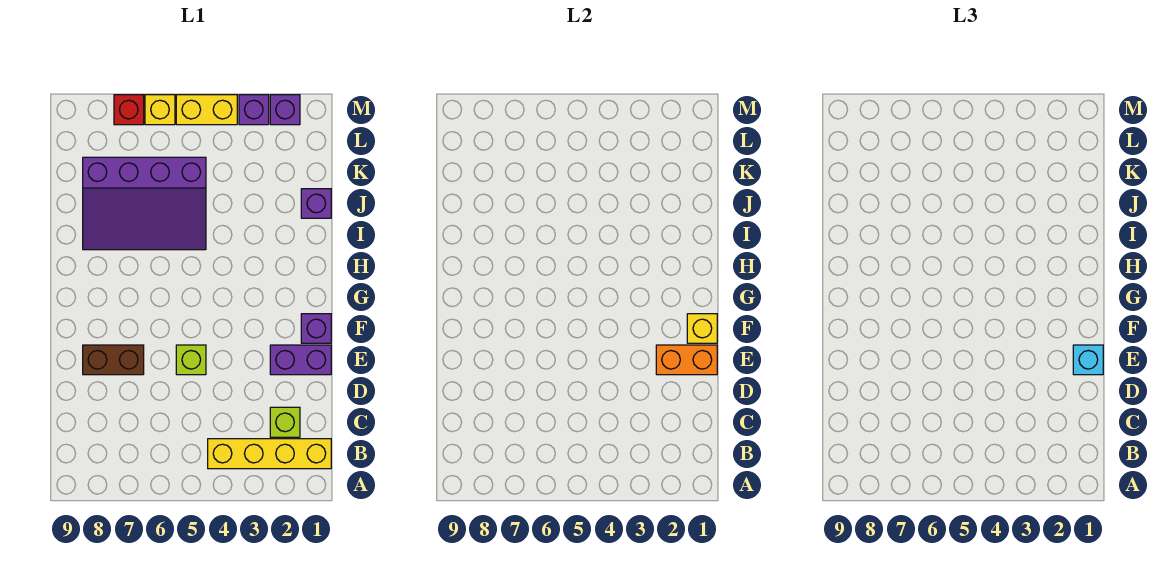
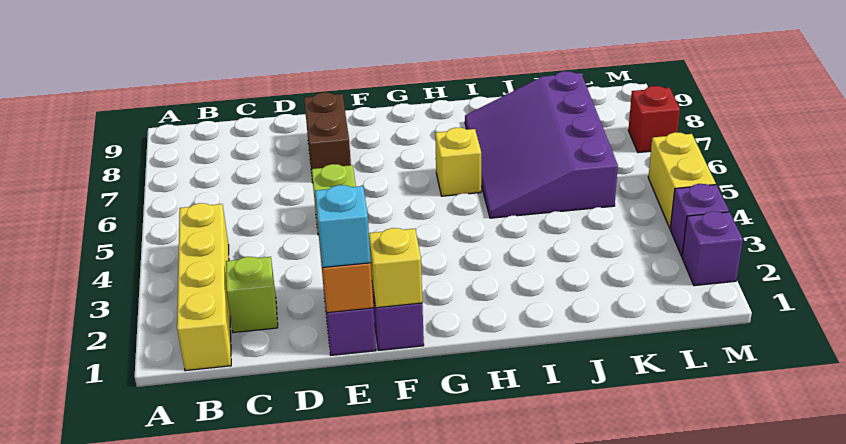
purple brick J1 level 1 -> none
yellow brick M6 level 1 -> yellow brick H6 level 1

